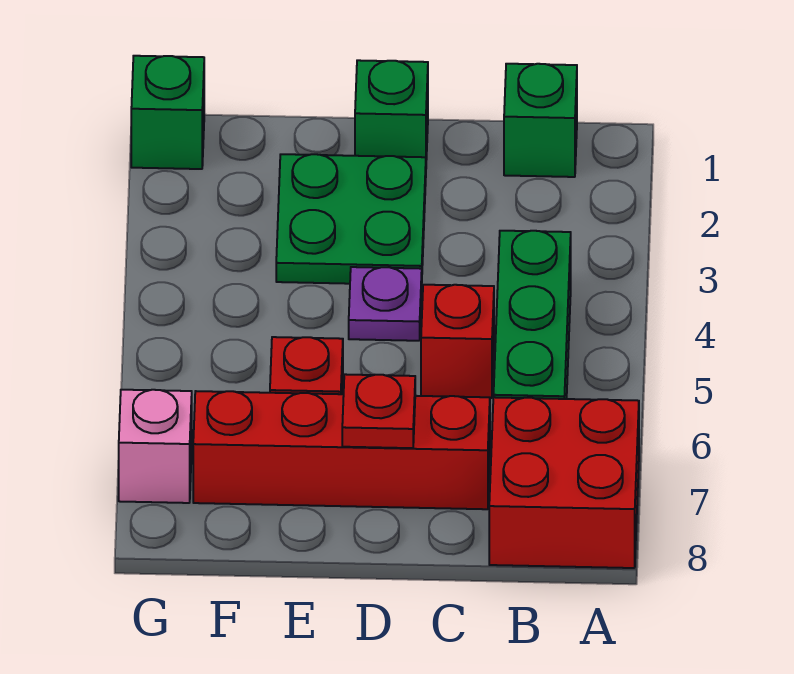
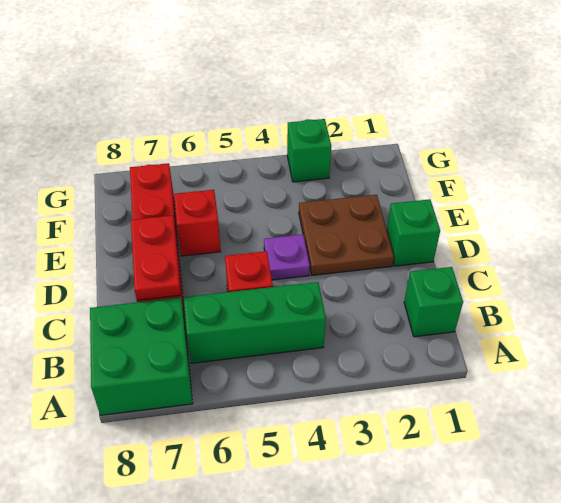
red brick A7:B8 level 1 -> green brick A7:B8 level 1
green plate D2:E3 level 1 -> brown plate D2:E3 level 1
red plate D7 level 2 -> red plate C7:D7 level 2
green brick G1 level 1 -> green brick G3 level 1
pink brick G7 level 1 -> none

